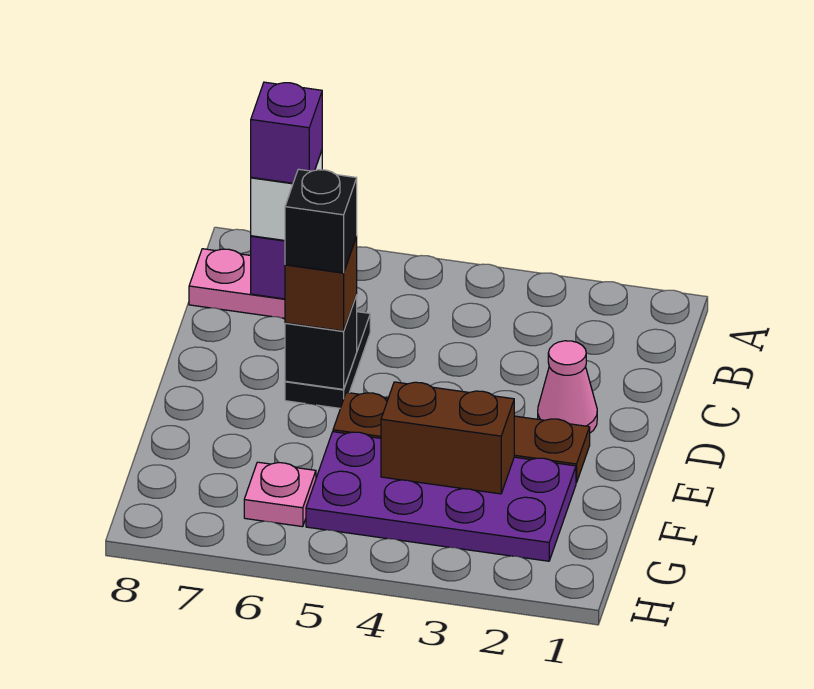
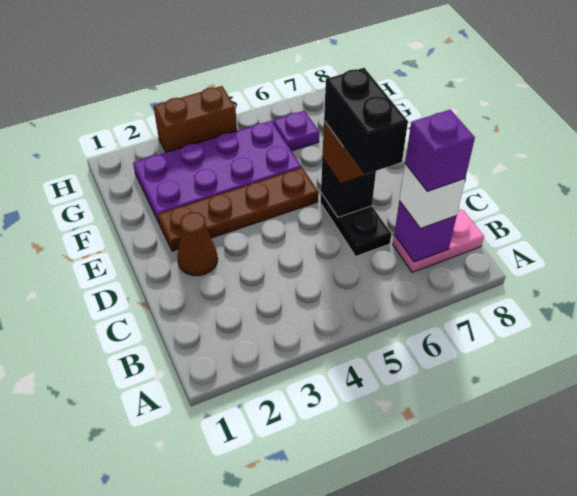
pink cone D2 level 1 -> brown cone D2 level 1
black brick D6 level 4 -> black brick C6:D6 level 4
brown brick F3:F4 level 2 -> brown brick H3:H4 level 1
pink plate G6 level 1 -> purple plate G6 level 1

